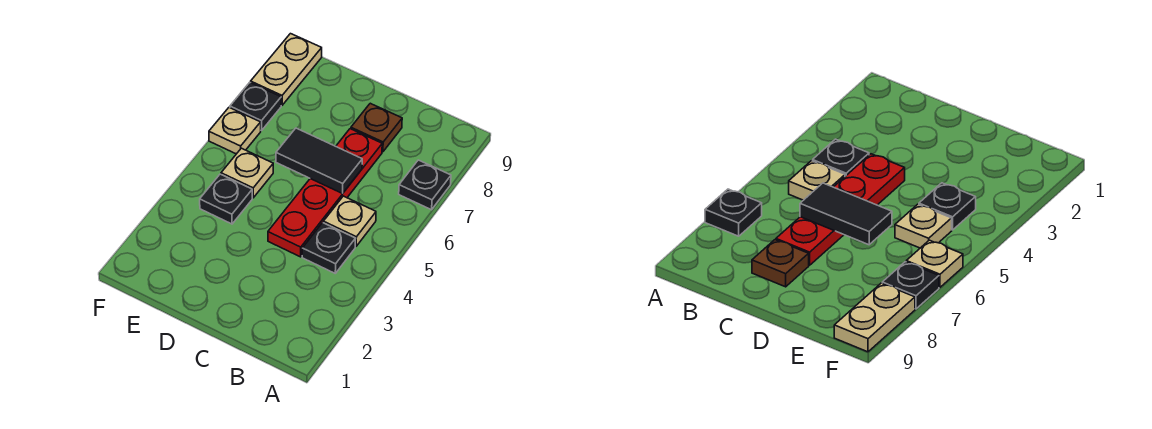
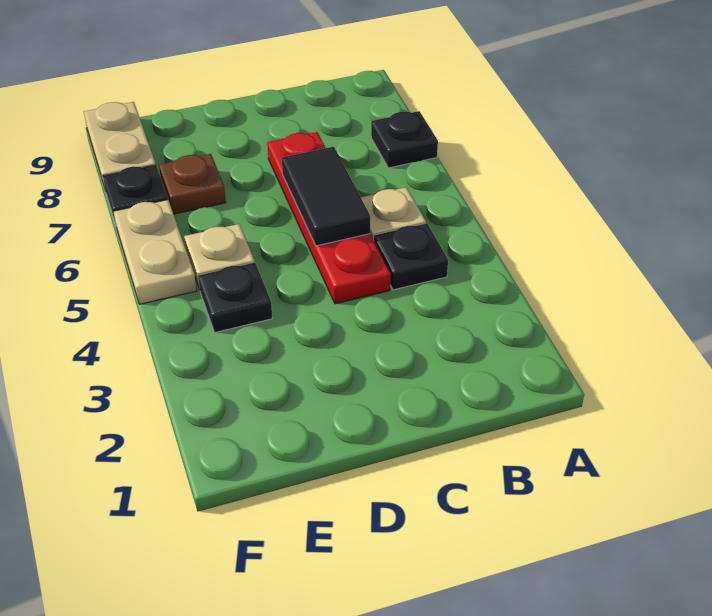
black tile C6:D6 level 2 -> black tile C5:C6 level 2
brown plate C8 level 1 -> brown plate E7 level 1
tan plate F6 level 1 -> tan plate F5:F6 level 1

